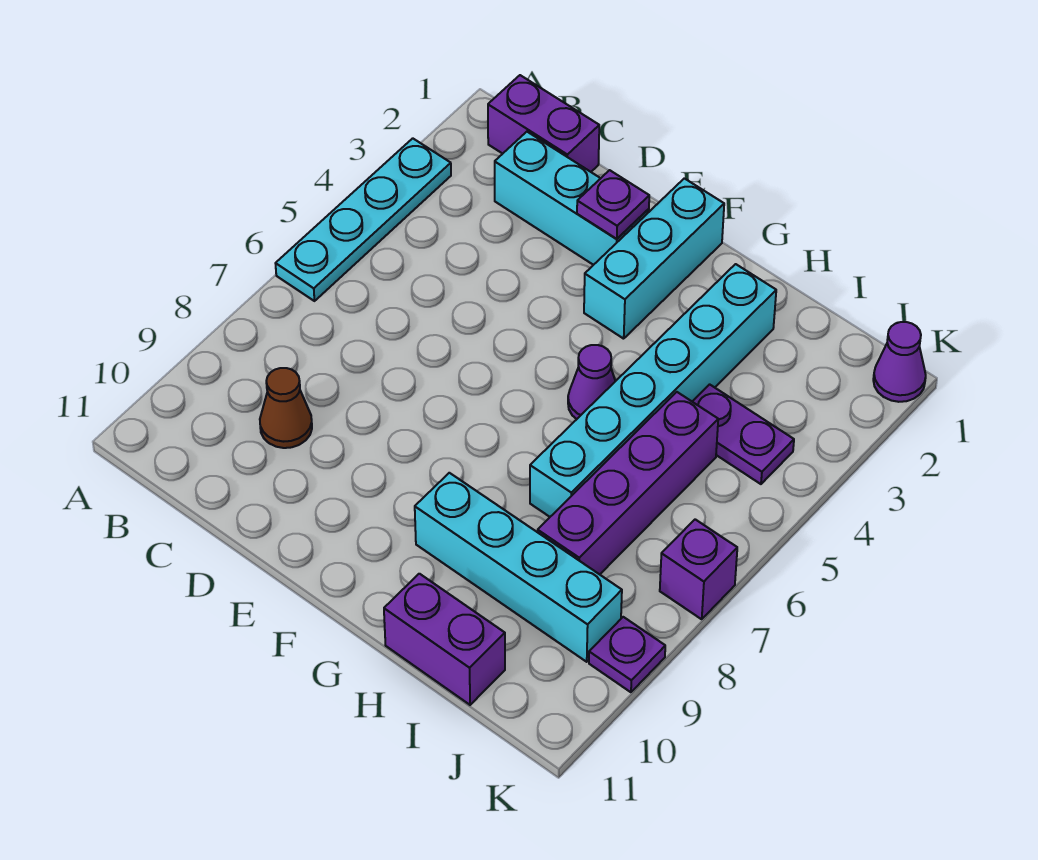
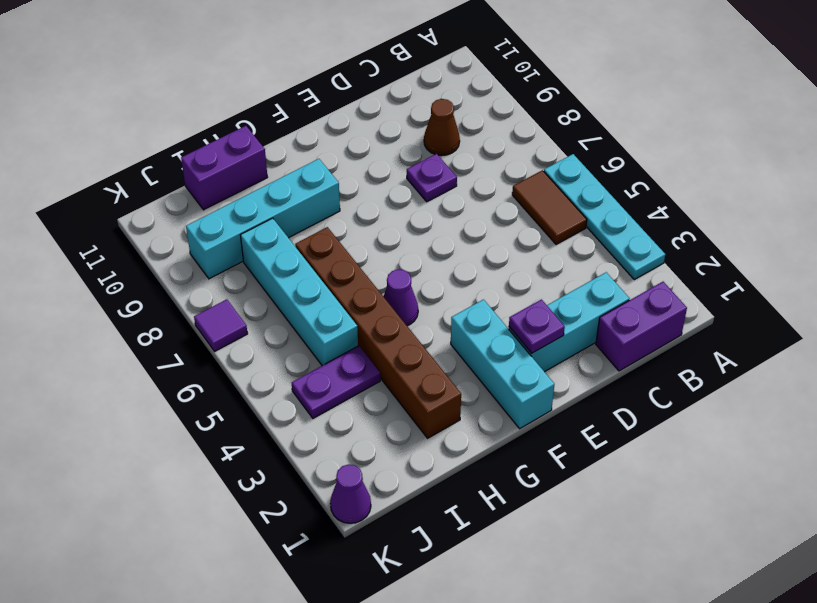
none -> brown tile B5:B6 level 1
cyan brick H2:H7 level 1 -> brown brick H2:H7 level 1
purple brick I5:I8 level 1 -> cyan brick I5:I8 level 1
purple brick K7 level 1 -> purple tile K7 level 1
purple plate K9 level 1 -> purple plate D8 level 1

